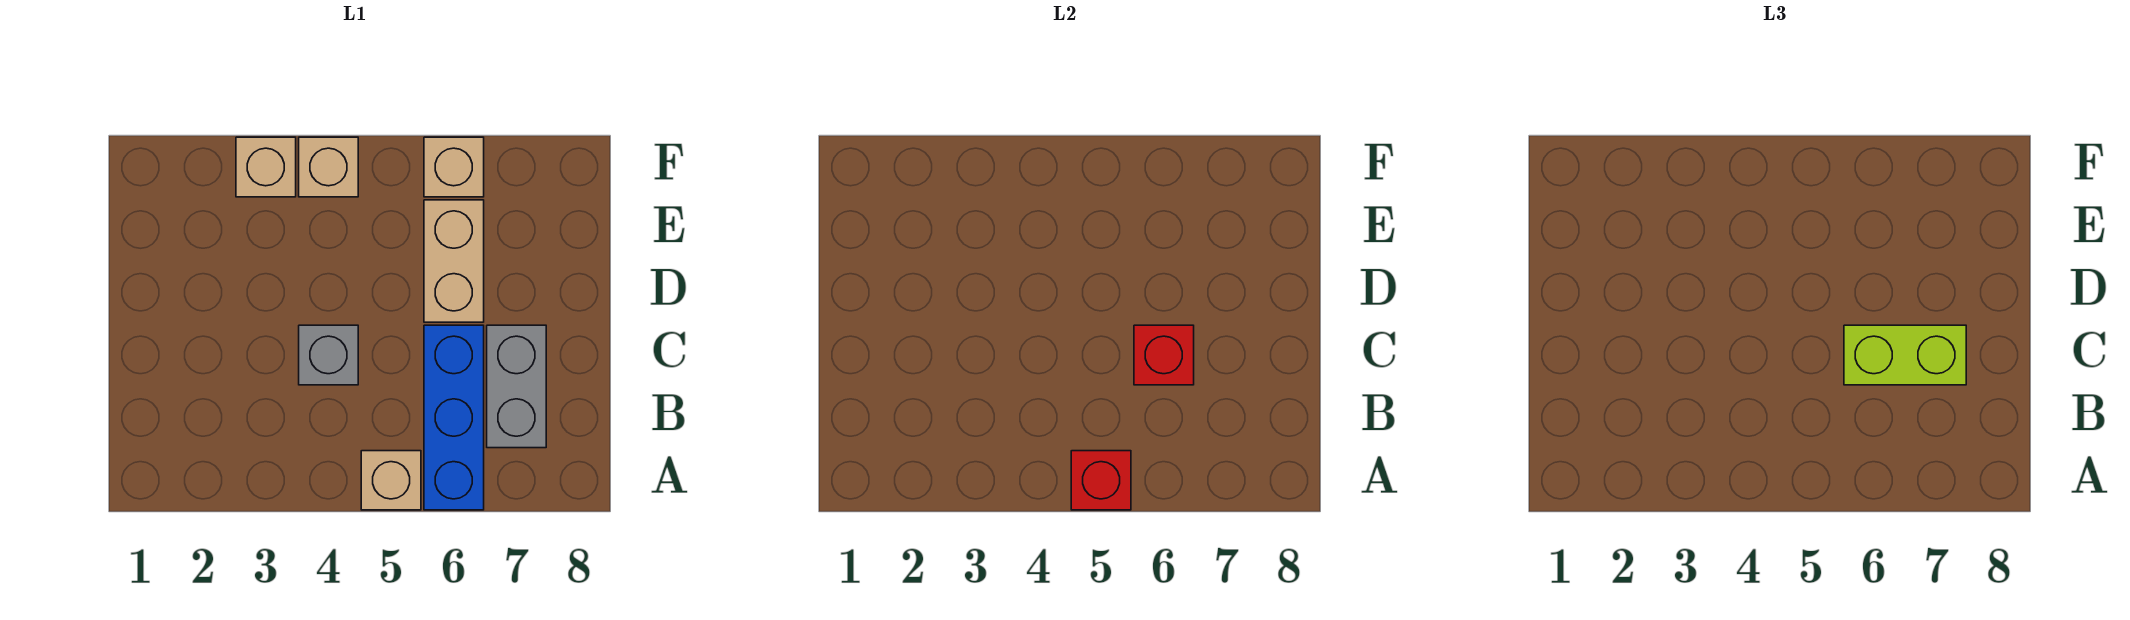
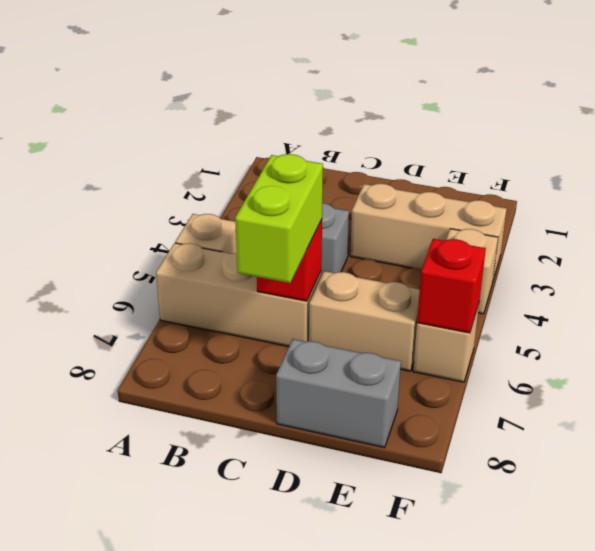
red brick A5 level 2 -> red brick F6 level 2
blue brick A6:C6 level 1 -> tan brick A6:C6 level 1
grey brick B7:C7 level 1 -> grey brick D8:E8 level 1
tan brick F3 level 1 -> tan brick D3:F3 level 1

